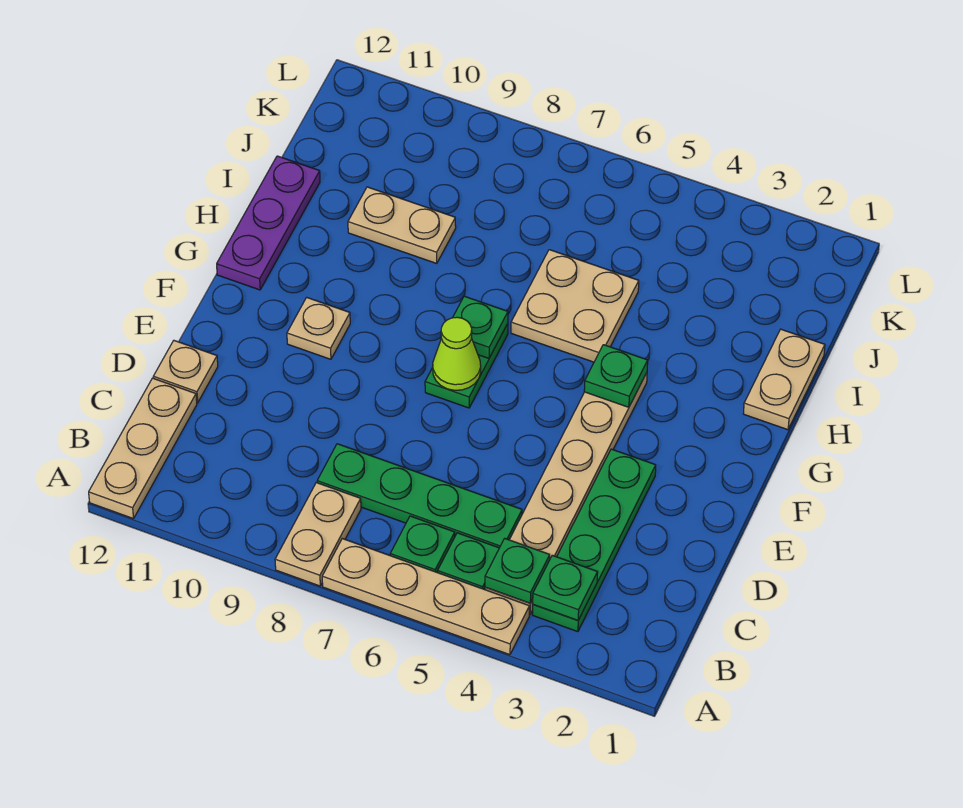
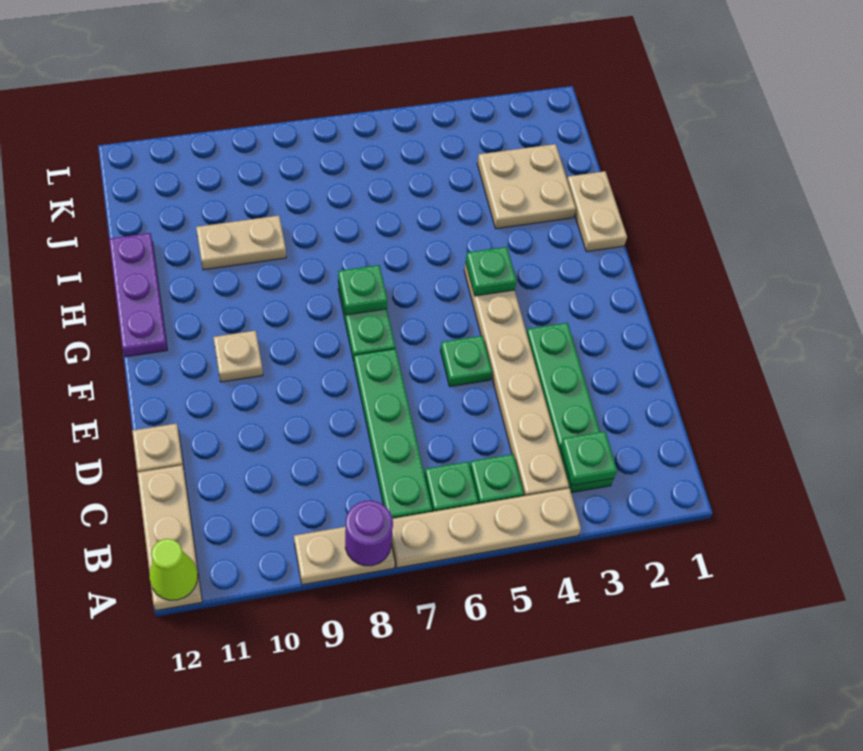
tan plate A8:B8 level 1 -> tan plate A8:A9 level 1
none -> purple round brick A8 level 2
green plate B4 level 2 -> green plate E5 level 1
green plate C5:C8 level 1 -> green plate B7:E7 level 1
lime cone F7 level 2 -> lime cone A12 level 2
tan plate H5:I6 level 1 -> tan plate I2:J3 level 1

